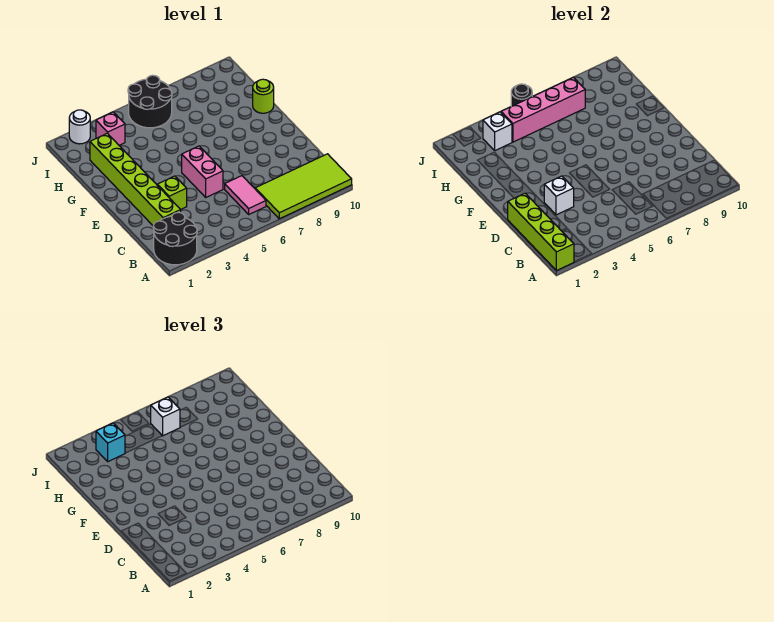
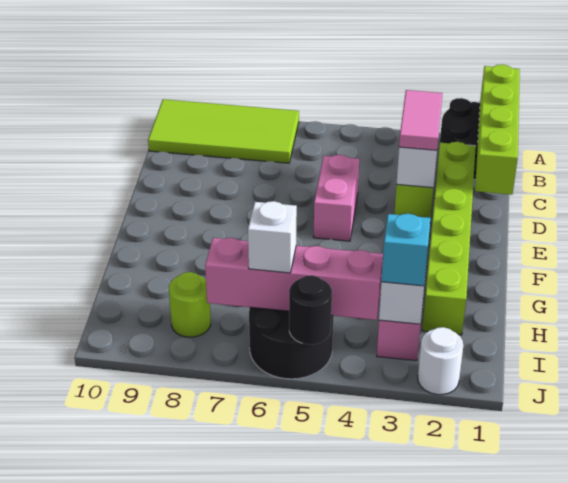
pink tile B6:C6 level 1 -> pink tile C3:D3 level 3
lime round brick G10 level 1 -> lime round brick I8 level 1

